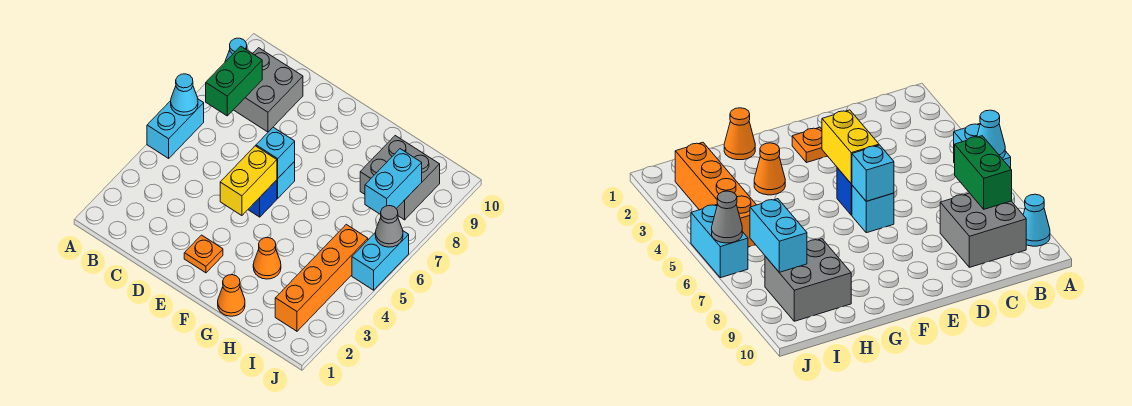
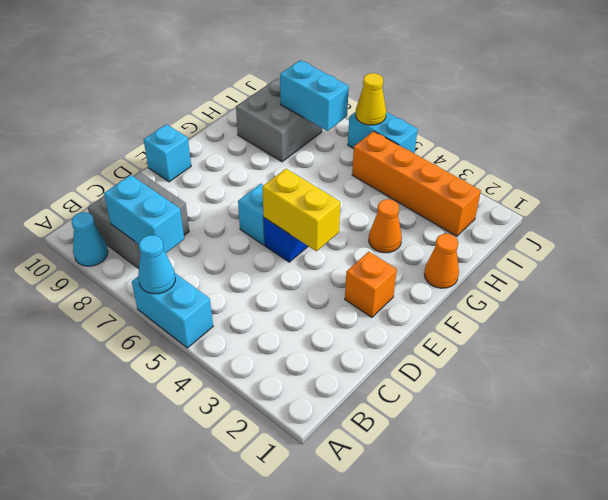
green brick B7:B8 level 2 -> cyan brick B7:B8 level 2
orange plate E2 level 1 -> orange brick E2 level 1
cyan brick E6 level 2 -> cyan brick E10 level 1
grey cone J6 level 2 -> yellow cone J6 level 2

